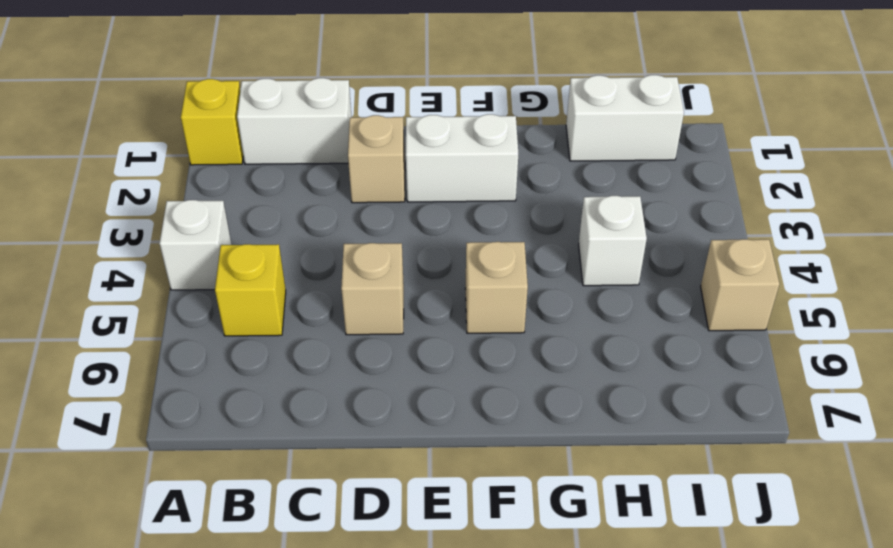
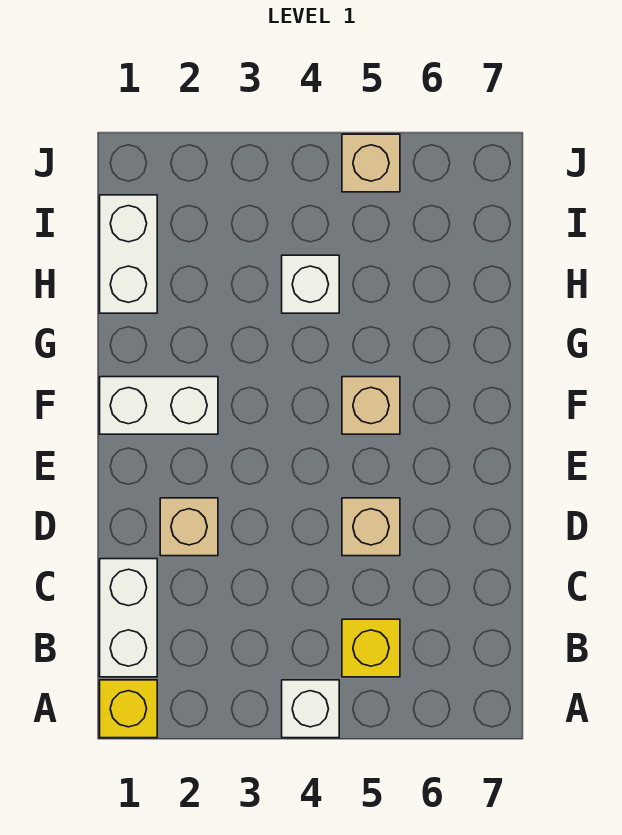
white brick E2:F2 level 1 -> white brick F1:F2 level 1

